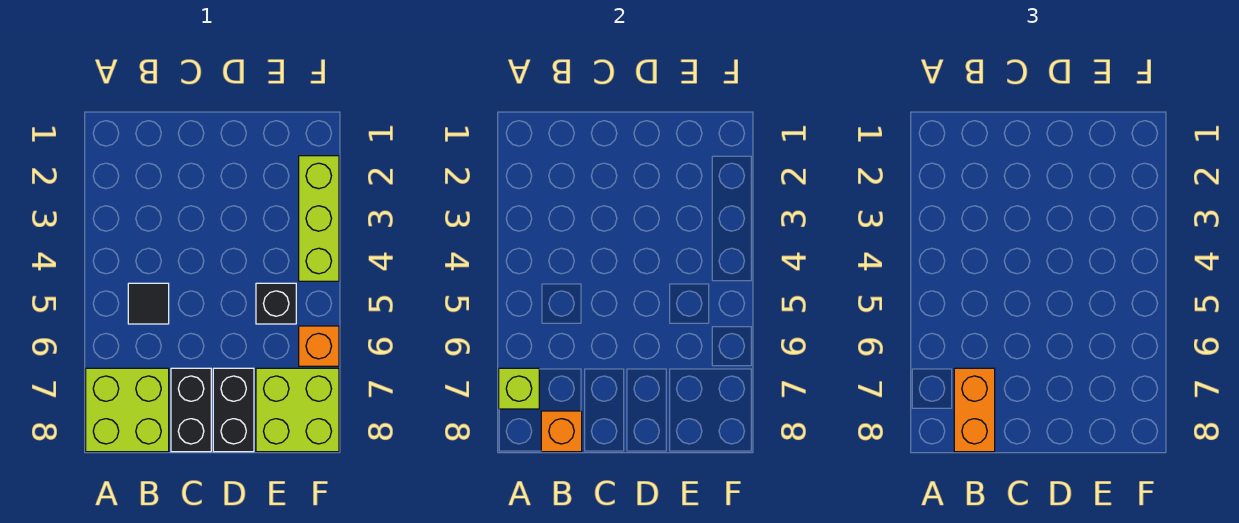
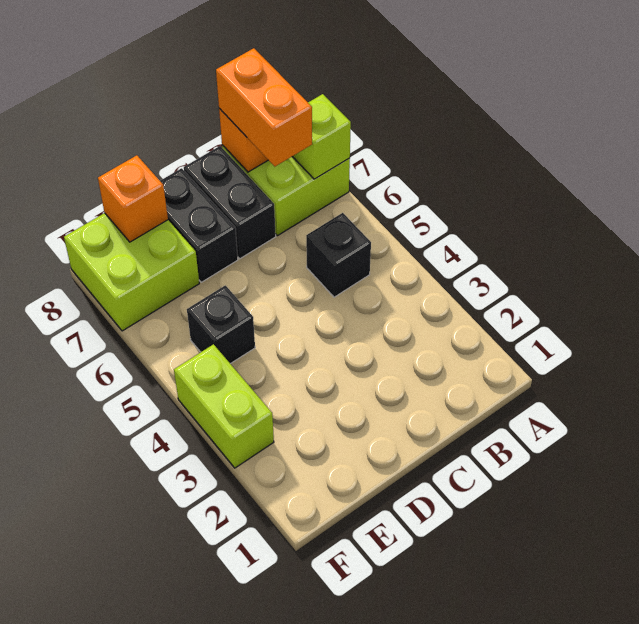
black tile B5 level 1 -> black brick B5 level 1
lime brick F2:F4 level 1 -> lime brick F3:F4 level 1
orange brick F6 level 1 -> orange brick E8 level 2

